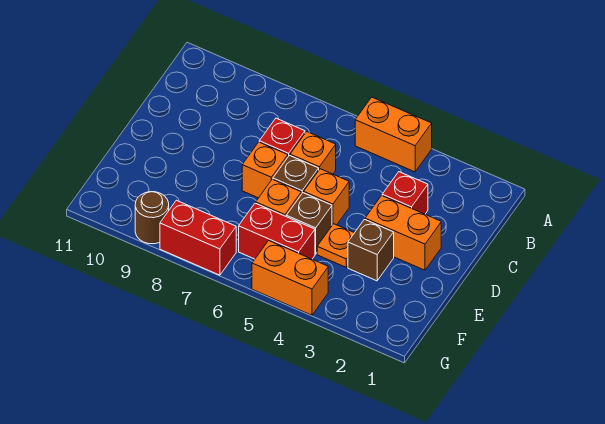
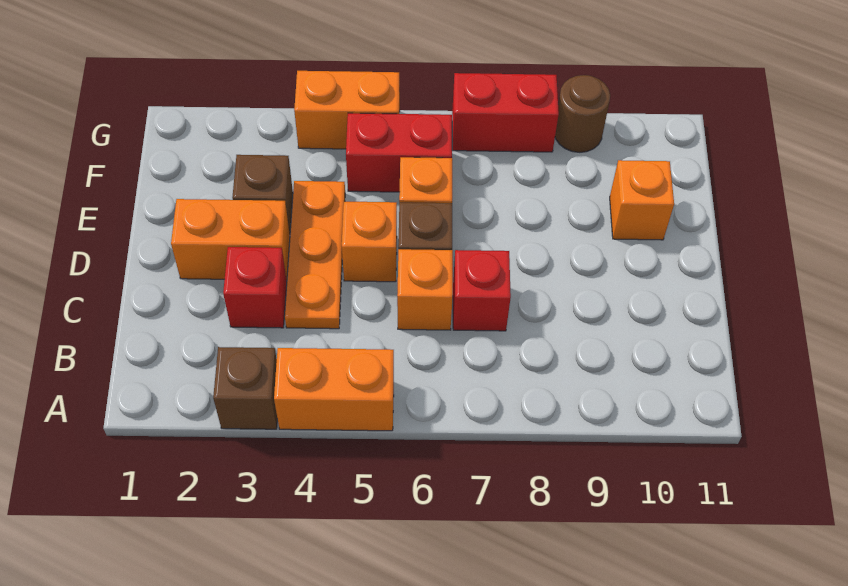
orange brick D7 level 1 -> orange brick E10 level 1
orange plate E4 level 1 -> orange plate C4:E4 level 1
brown brick E5 level 1 -> brown brick A3 level 1

